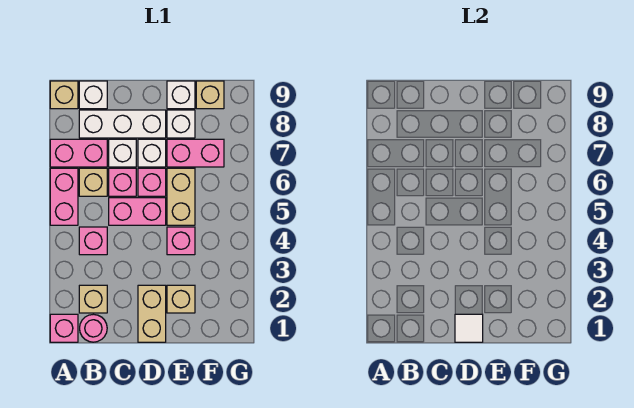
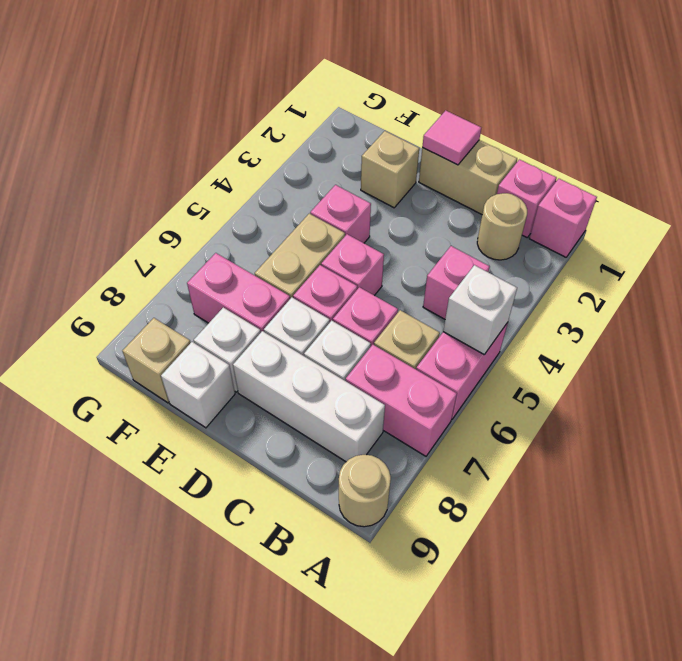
tan brick A9 level 1 -> tan round brick A9 level 1
pink round brick B1 level 1 -> pink brick B1 level 1
tan brick B2 level 1 -> tan round brick B2 level 1
white brick B9 level 1 -> white brick A5 level 2
pink brick C5:D5 level 1 -> pink brick D5 level 1
tan brick D1:D2 level 1 -> tan brick C1:D1 level 1
white tile D1 level 2 -> pink tile D1 level 2

